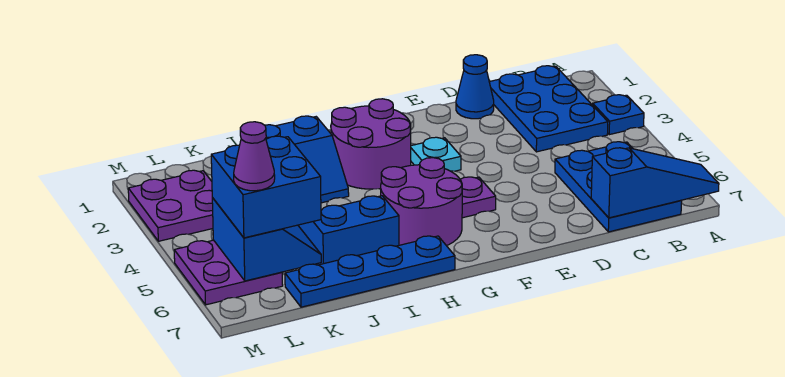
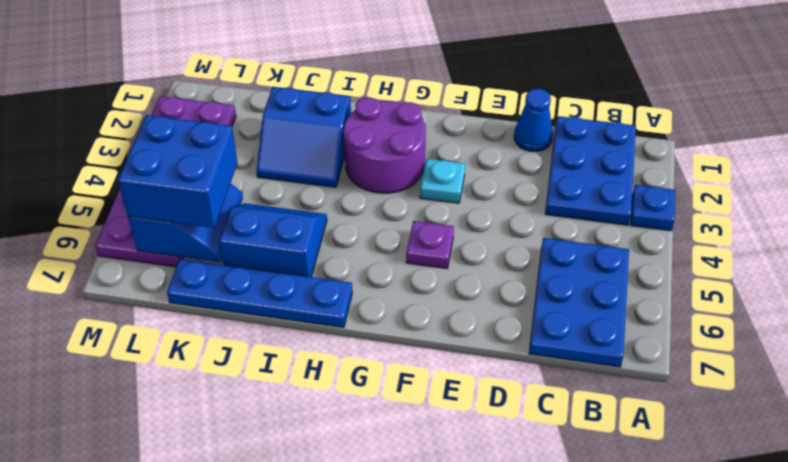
blue slope A7:C7 level 2 top C -> none
purple round brick G5:H6 level 1 -> none
purple cone L6 level 4 -> none

